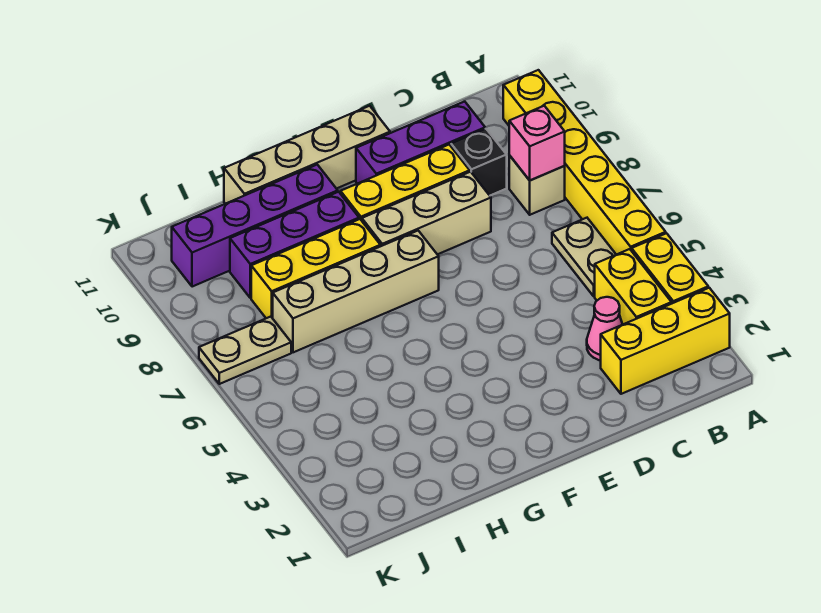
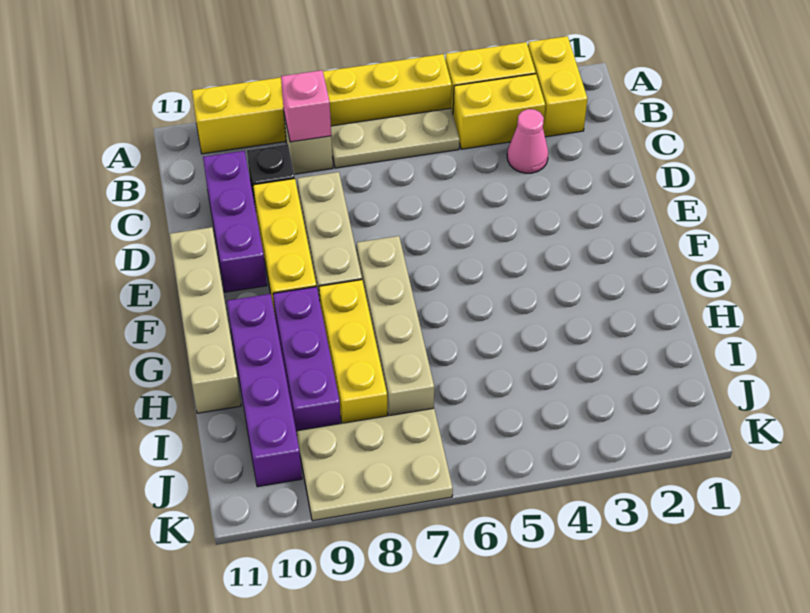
yellow brick A2:C2 level 1 -> yellow brick A2:B2 level 1
tan plate B5:B6 level 1 -> tan plate B5:B7 level 1
tan plate J7:K7 level 1 -> tan plate J7:K9 level 1

